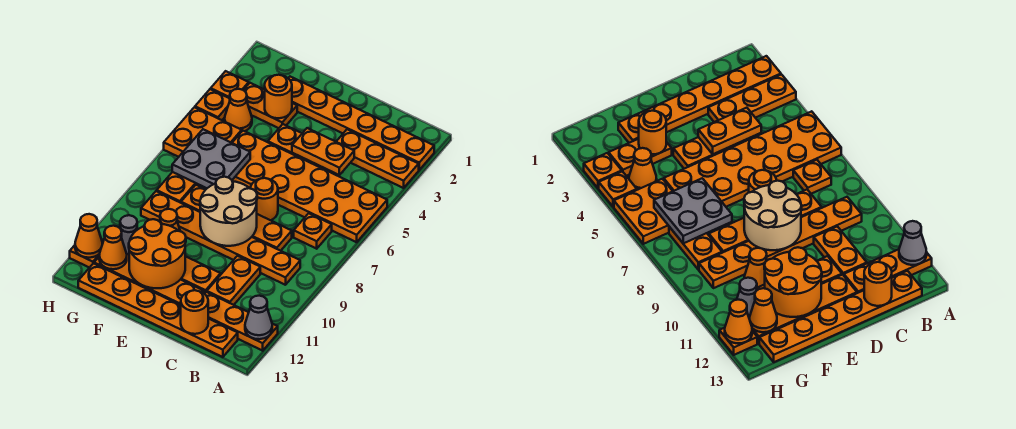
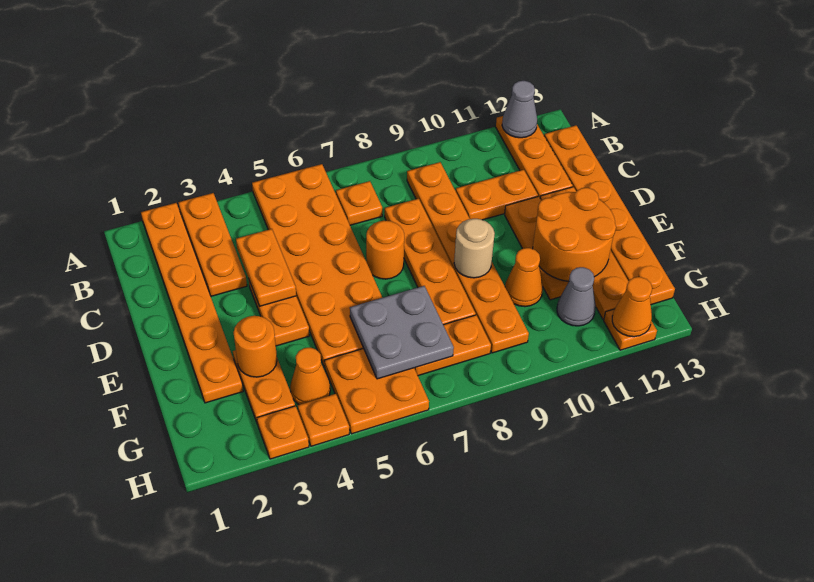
orange round brick C13 level 2 -> none
tan round brick D8:E9 level 2 -> tan round brick E9 level 2
orange cone G12 level 2 -> none

